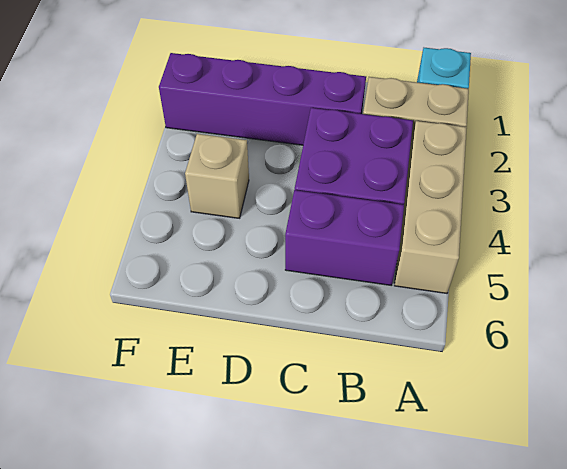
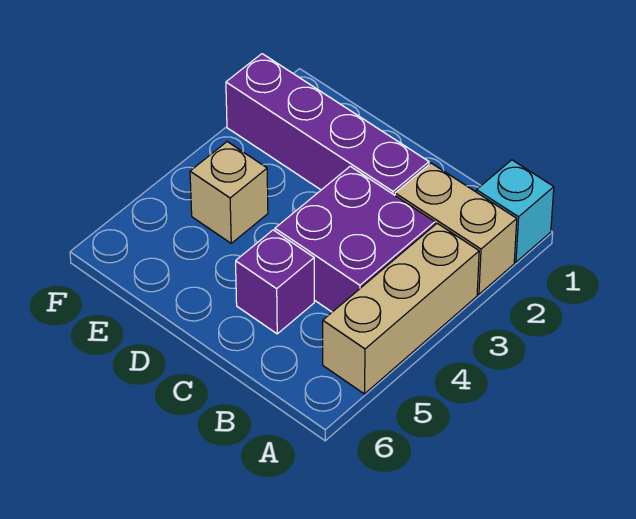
purple brick B5:C5 level 1 -> purple brick C5 level 1

